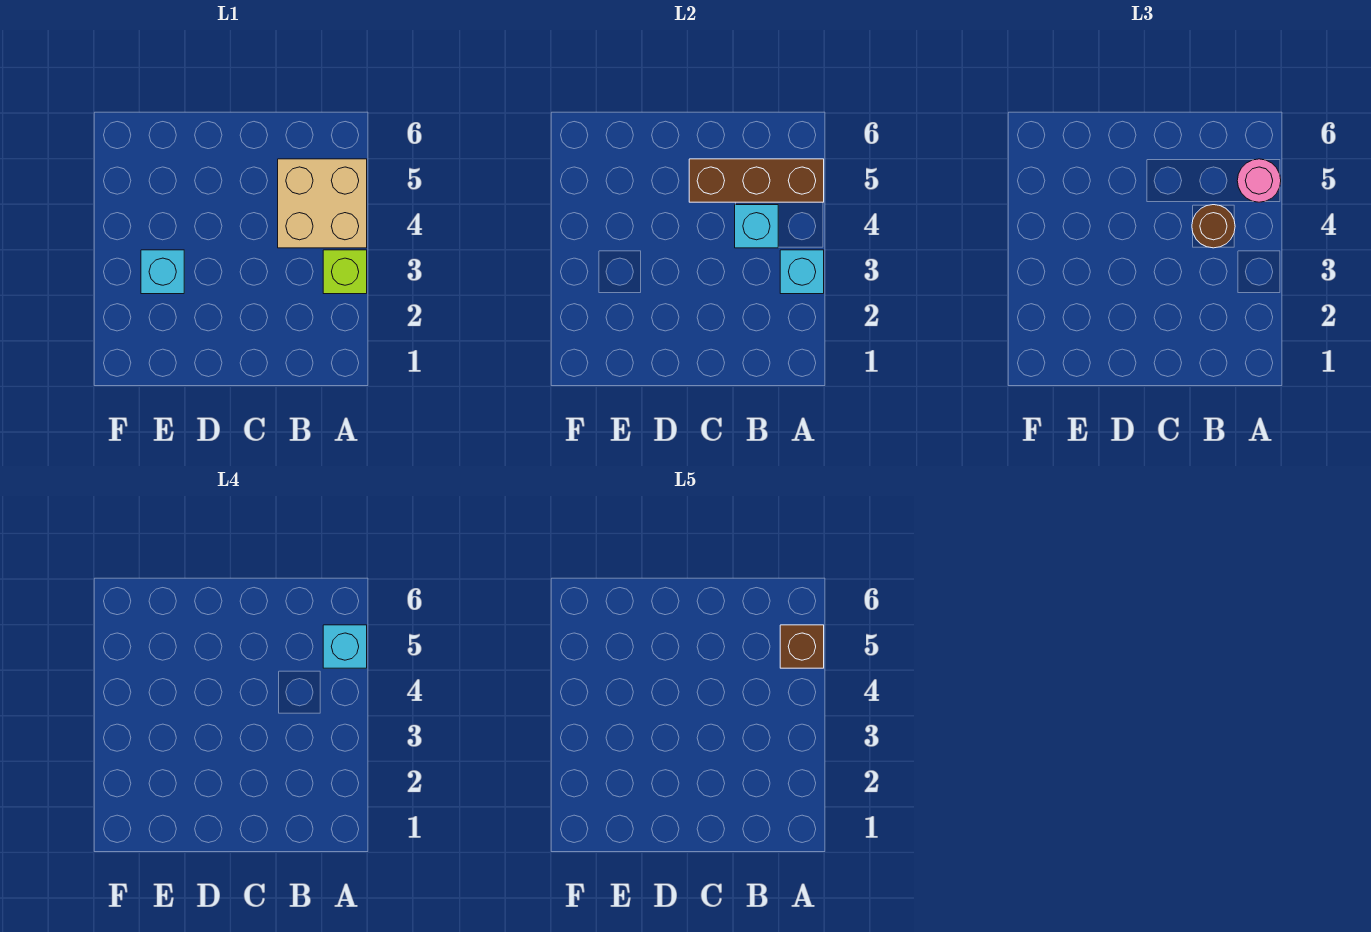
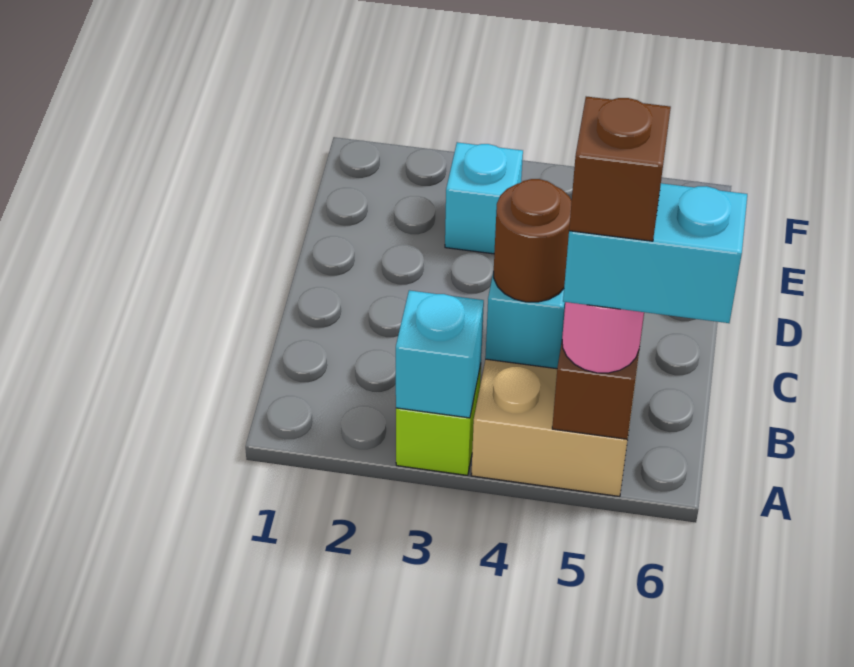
cyan brick A5 level 4 -> cyan brick A5:A6 level 4

